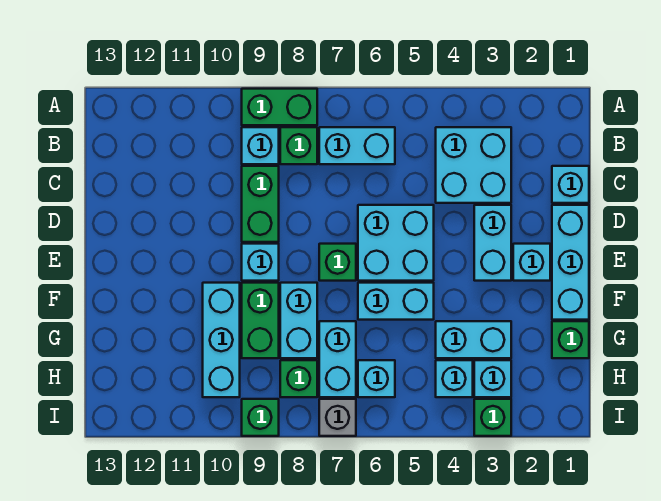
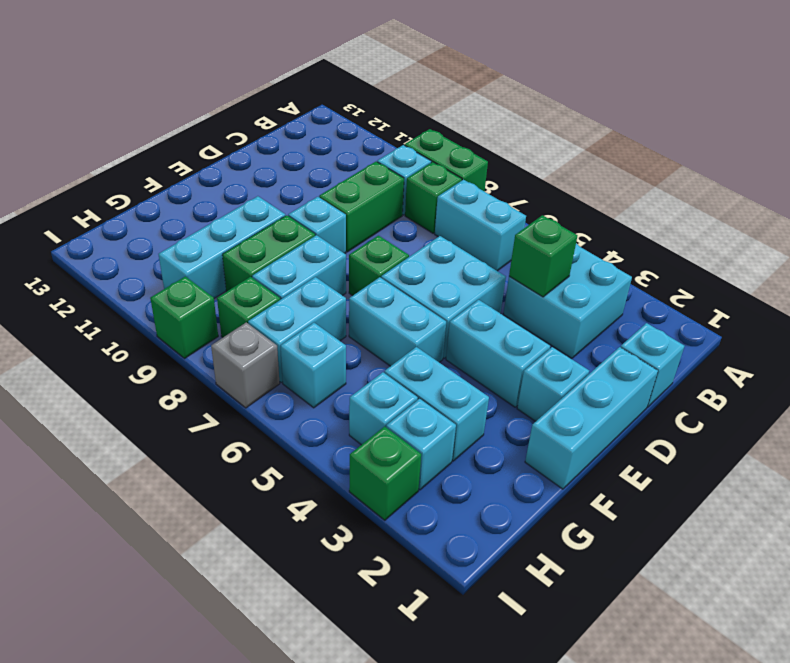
cyan brick D3:E3 level 1 -> cyan brick E3:E4 level 1
green brick G1 level 1 -> green brick C4 level 2

